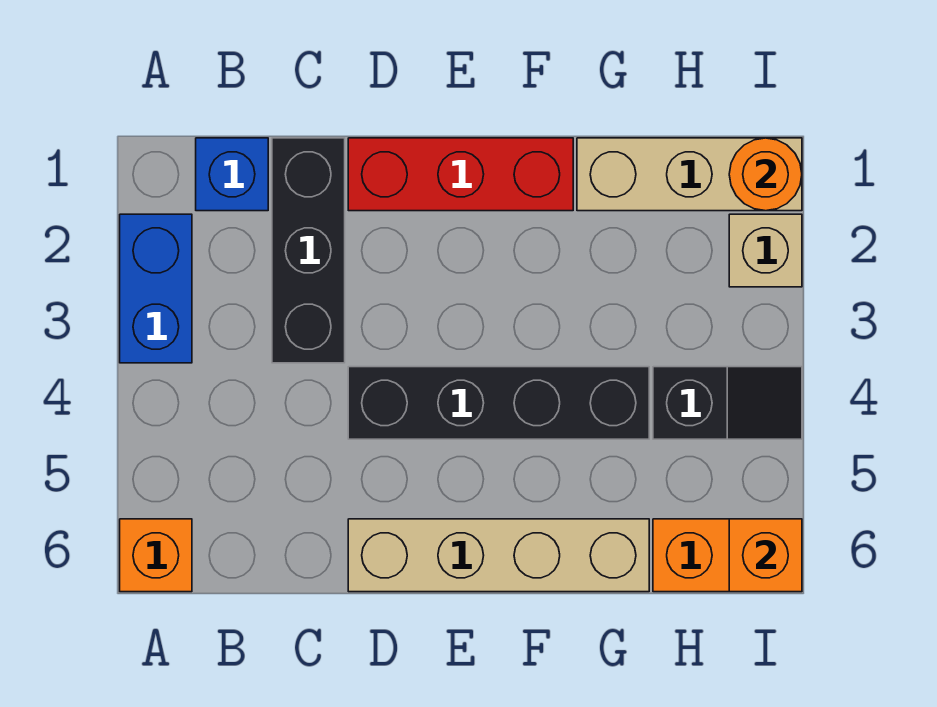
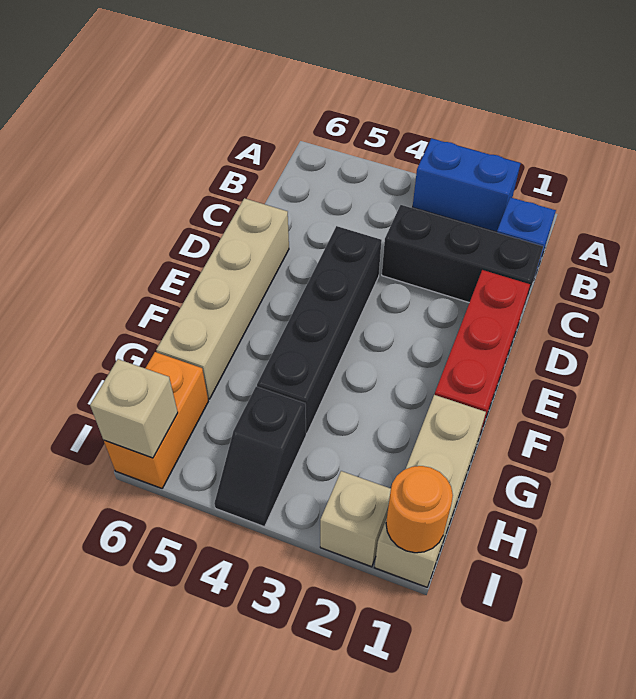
orange brick A6 level 1 -> none
orange brick I6 level 2 -> tan brick I6 level 2

